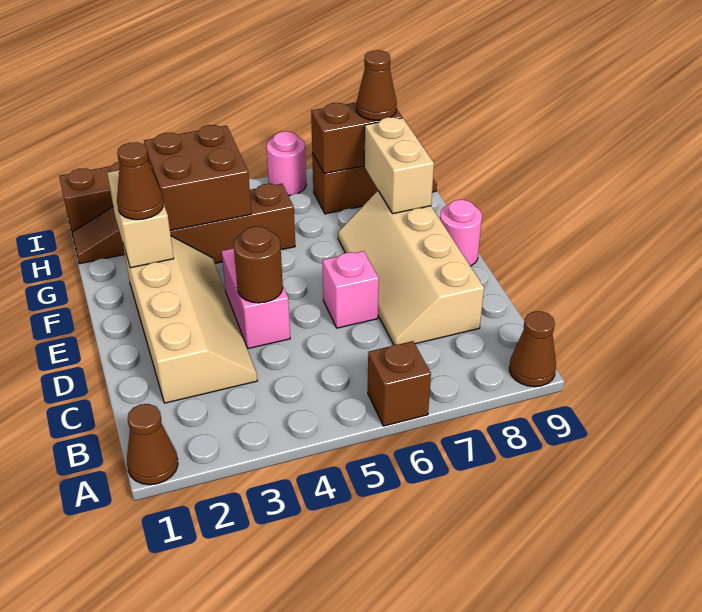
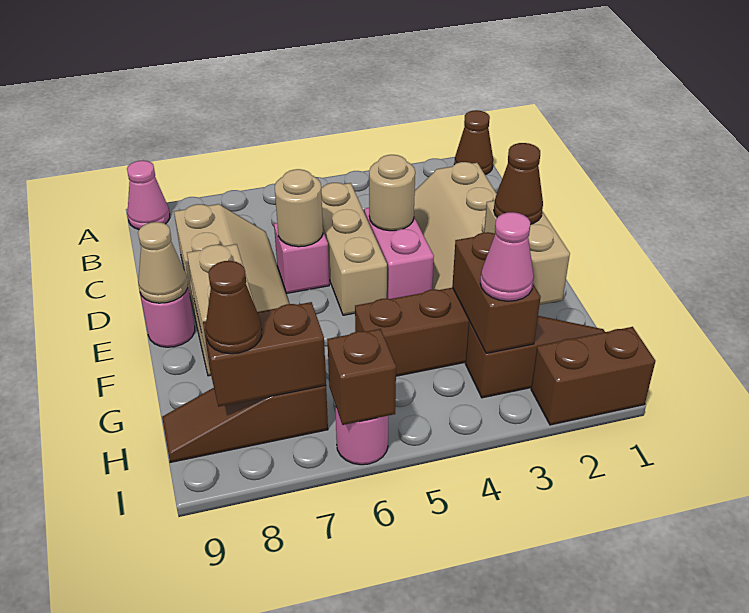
brown brick A6 level 1 -> brown brick I6 level 2
brown cone A9 level 1 -> pink cone A9 level 1
none -> tan brick C5:E5 level 1
brown round brick D4 level 2 -> tan round brick D4 level 2
none -> tan round brick D6 level 2
none -> tan cone E9 level 2
brown brick G3:H4 level 2 -> brown brick G3:H3 level 2
none -> pink cone H3 level 3

